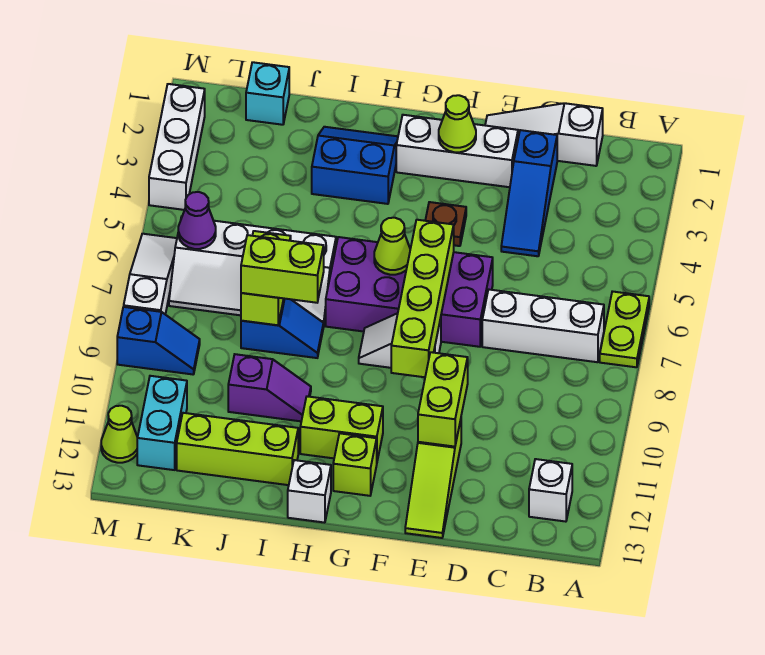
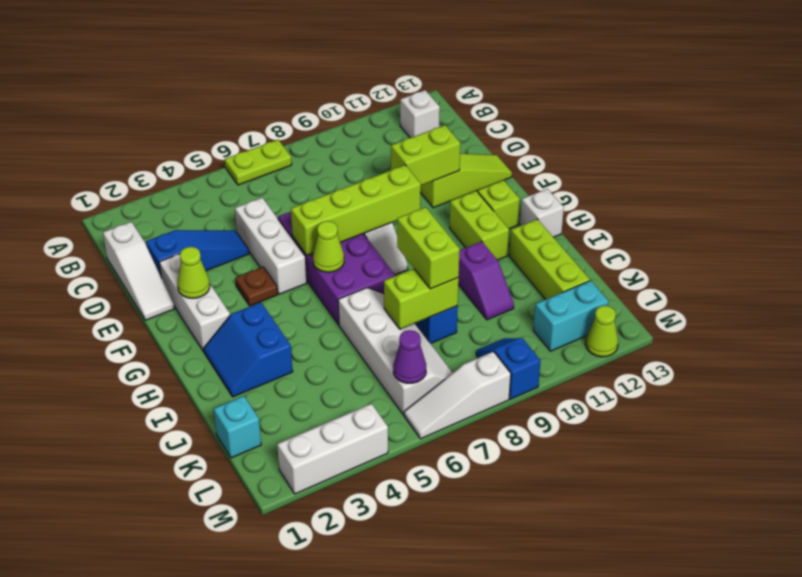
white brick B7:D7 level 1 -> white brick D5:F5 level 1
purple slope I10:J10 level 1 top J -> purple slope I10:J10 level 1 top I

